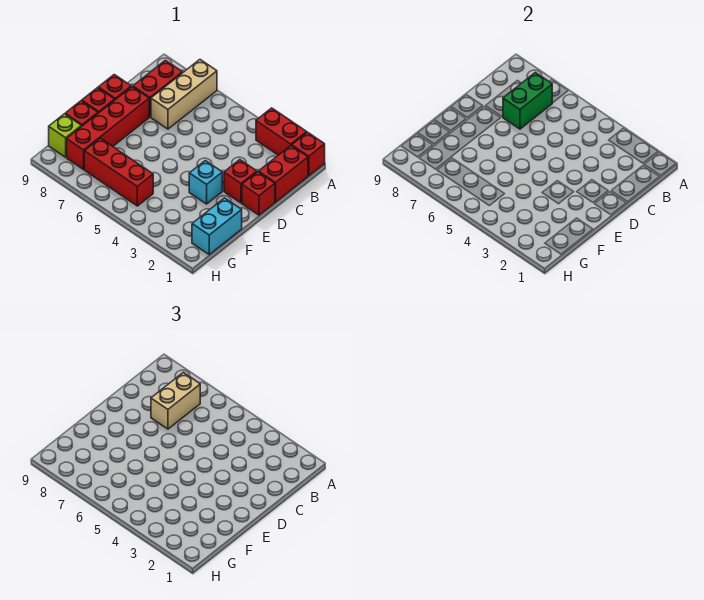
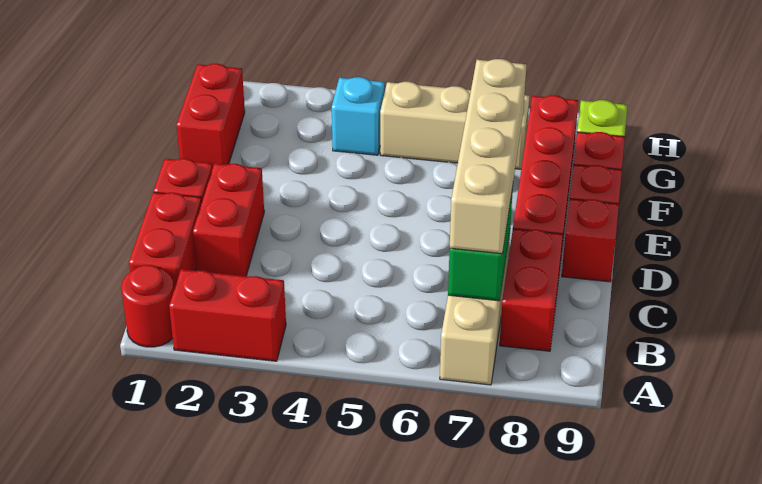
red brick A1 level 1 -> red round brick A1 level 1
tan brick B7:C7 level 3 -> tan brick B7:E7 level 3
red brick D2 level 1 -> red brick C2:D2 level 1
cyan brick E3 level 1 -> cyan brick G4 level 1
cyan brick F1:G1 level 1 -> red brick F1:G1 level 1
red brick G5:G7 level 1 -> tan brick G5:G7 level 1

